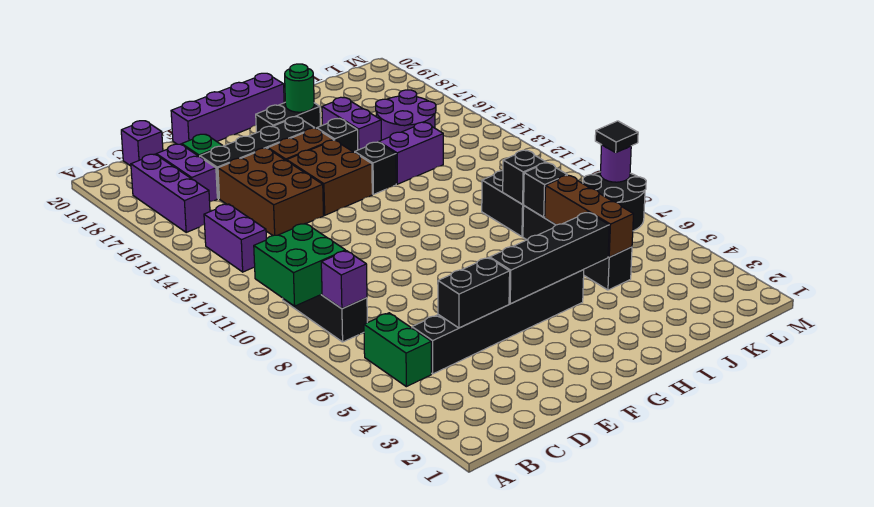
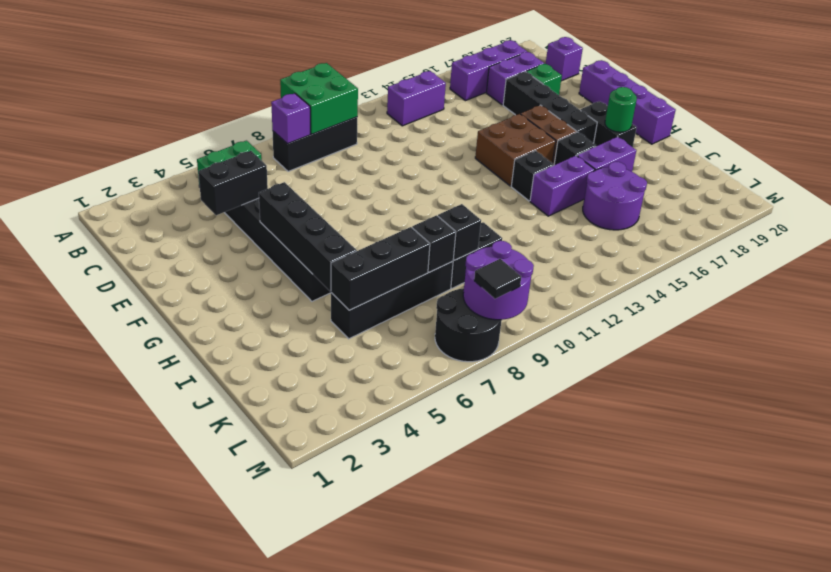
black brick D5:E5 level 2 -> black brick D4:D5 level 2
brown brick D14:E16 level 1 -> none
purple brick I14:J14 level 1 -> purple brick I14:I15 level 1
brown brick J5:J7 level 2 -> black brick J5:J7 level 2
purple round brick M8 level 2 -> purple round brick L8:M9 level 2

